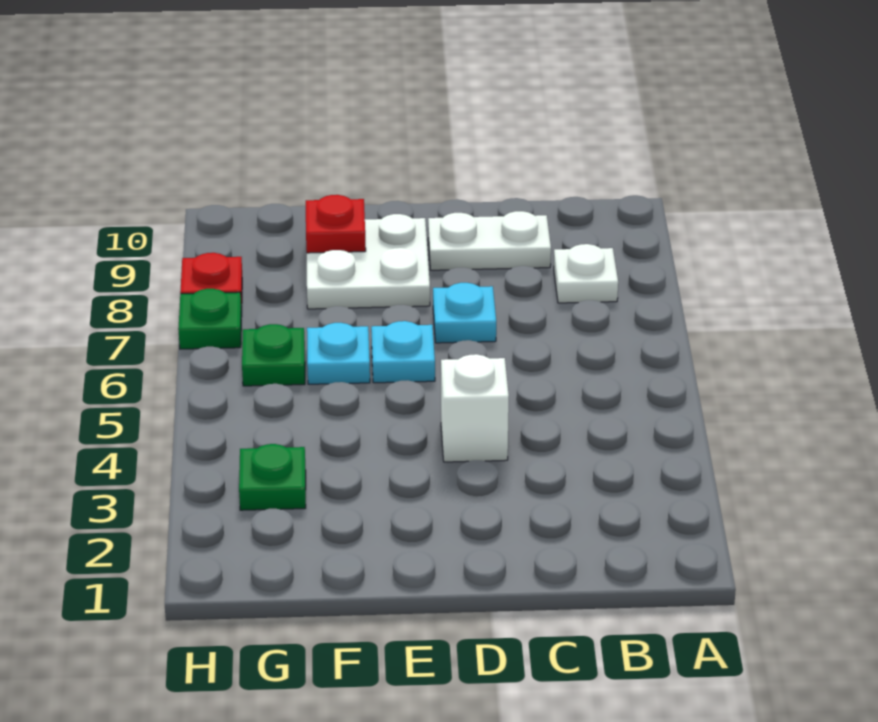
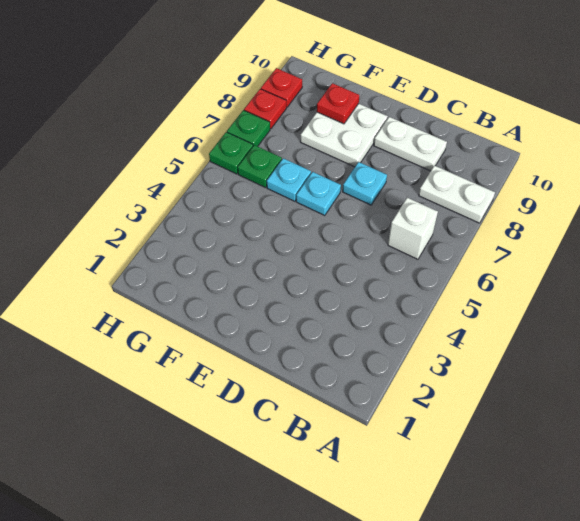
white plate B8 level 1 -> white plate A8:B8 level 1
white brick D4 level 1 -> white brick B6 level 1
green plate G3 level 1 -> green plate H6 level 1
none -> red plate H9 level 1

